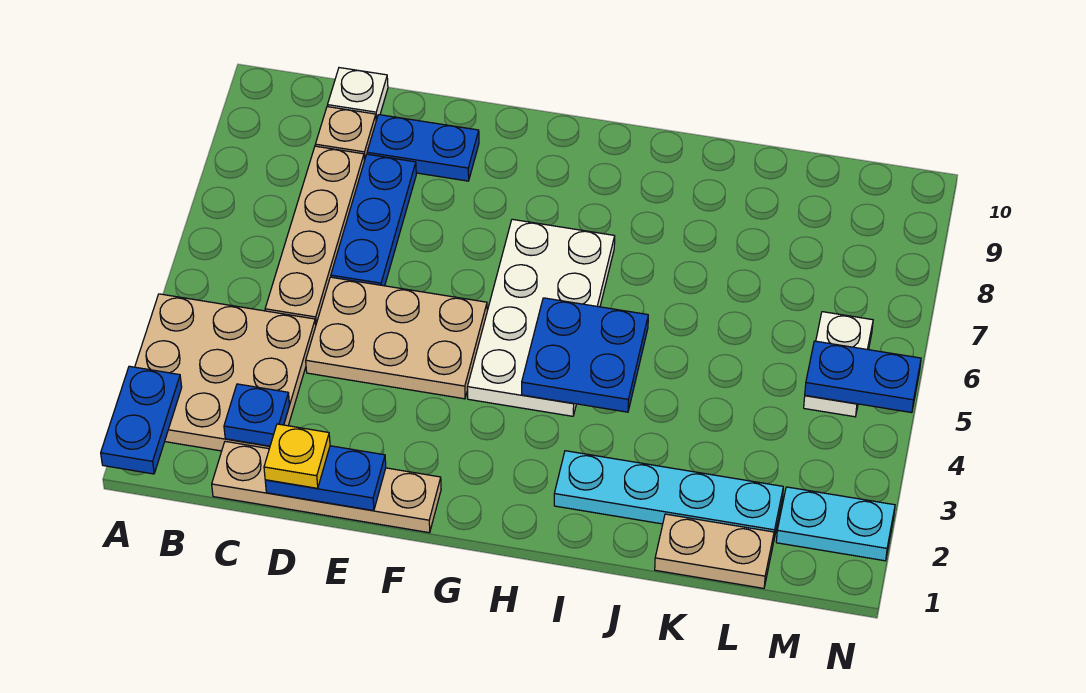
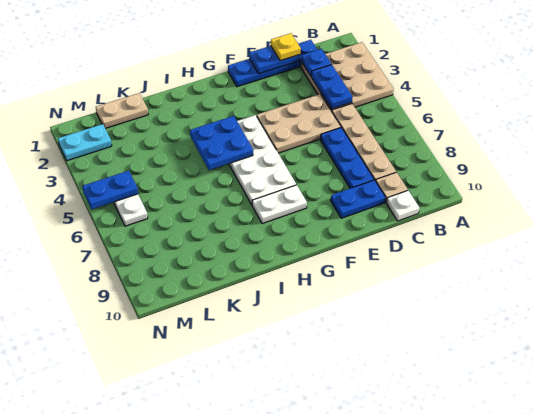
blue plate A1:A2 level 2 -> blue plate C3:C4 level 2
tan plate C1:F1 level 1 -> blue plate C1:F1 level 1
none -> white plate G8:H8 level 1
cyan plate I2:L2 level 1 -> none

